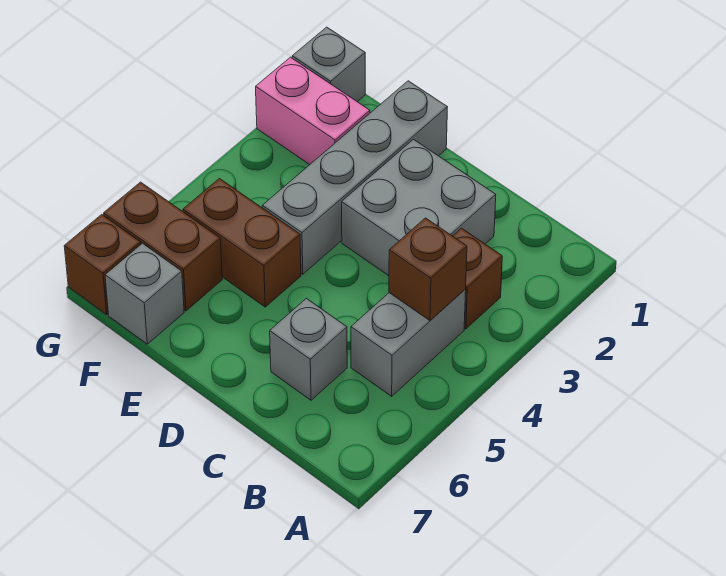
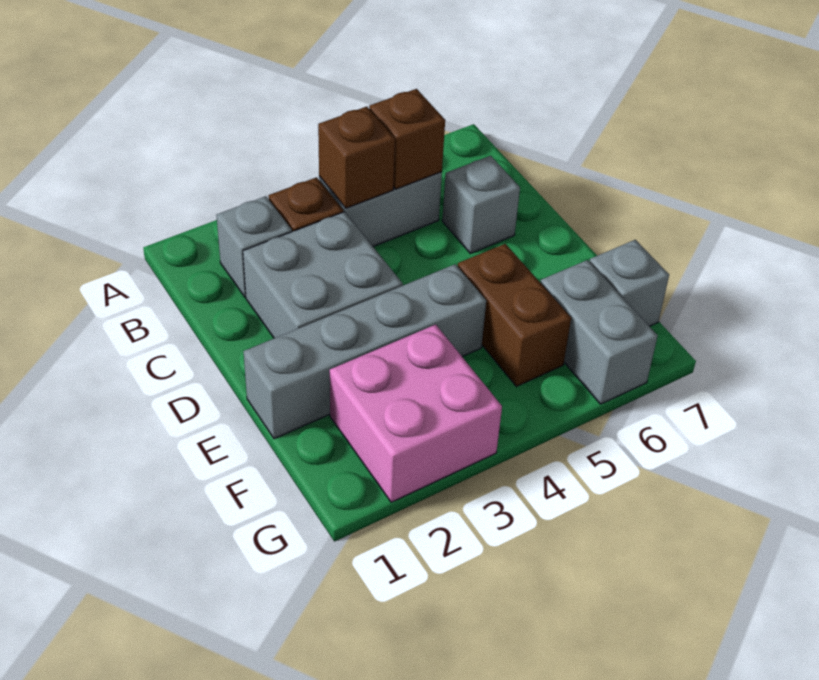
pink brick F2:G2 level 1 -> pink brick F2:G3 level 1
brown brick F6:G6 level 1 -> grey brick F6:G6 level 1
grey brick G1 level 1 -> grey brick B2 level 1
brown brick G7 level 1 -> brown brick B5 level 2

